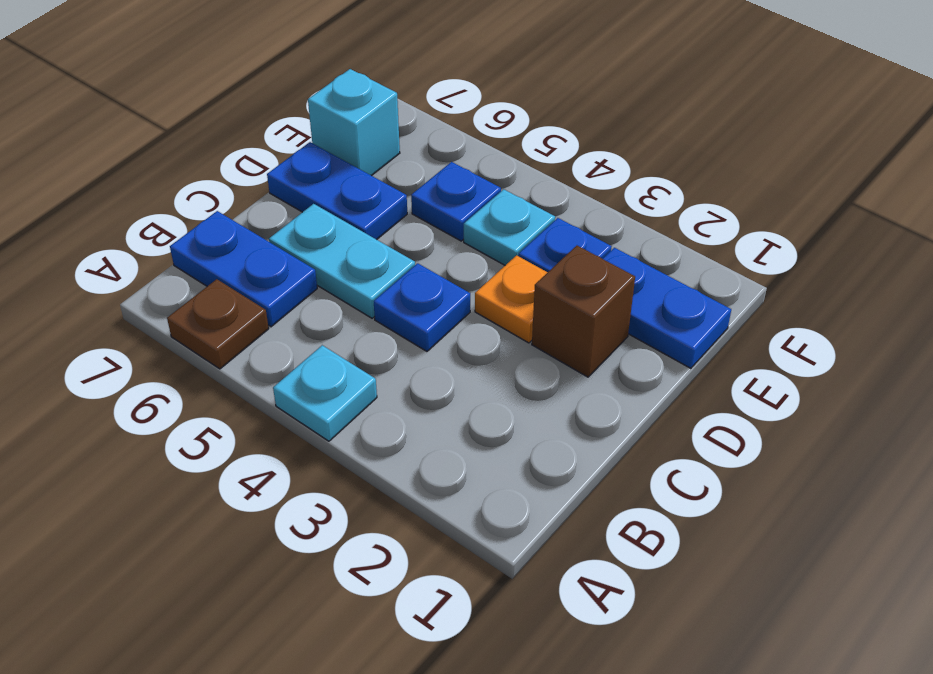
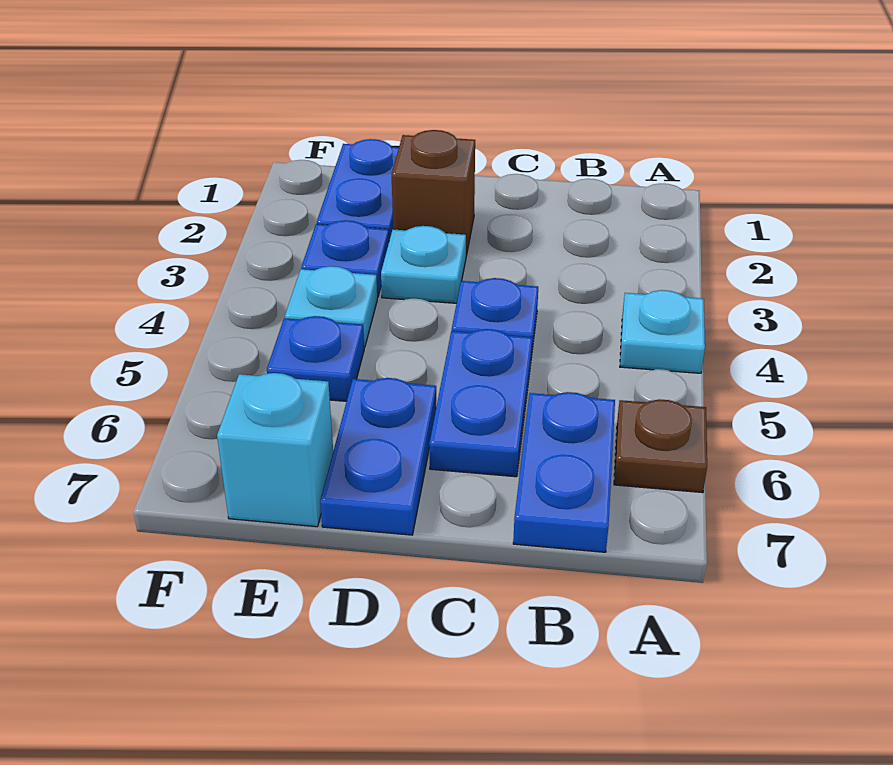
cyan plate C5:C6 level 1 -> blue plate C5:C6 level 1
orange plate D3 level 1 -> cyan plate D3 level 1

